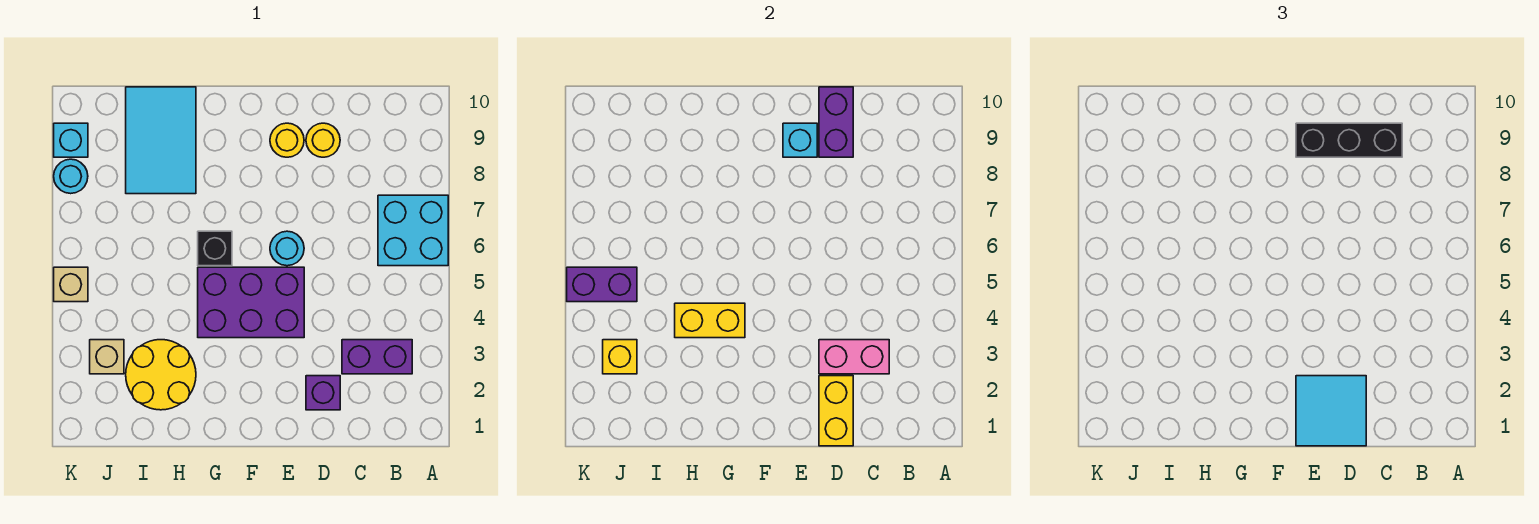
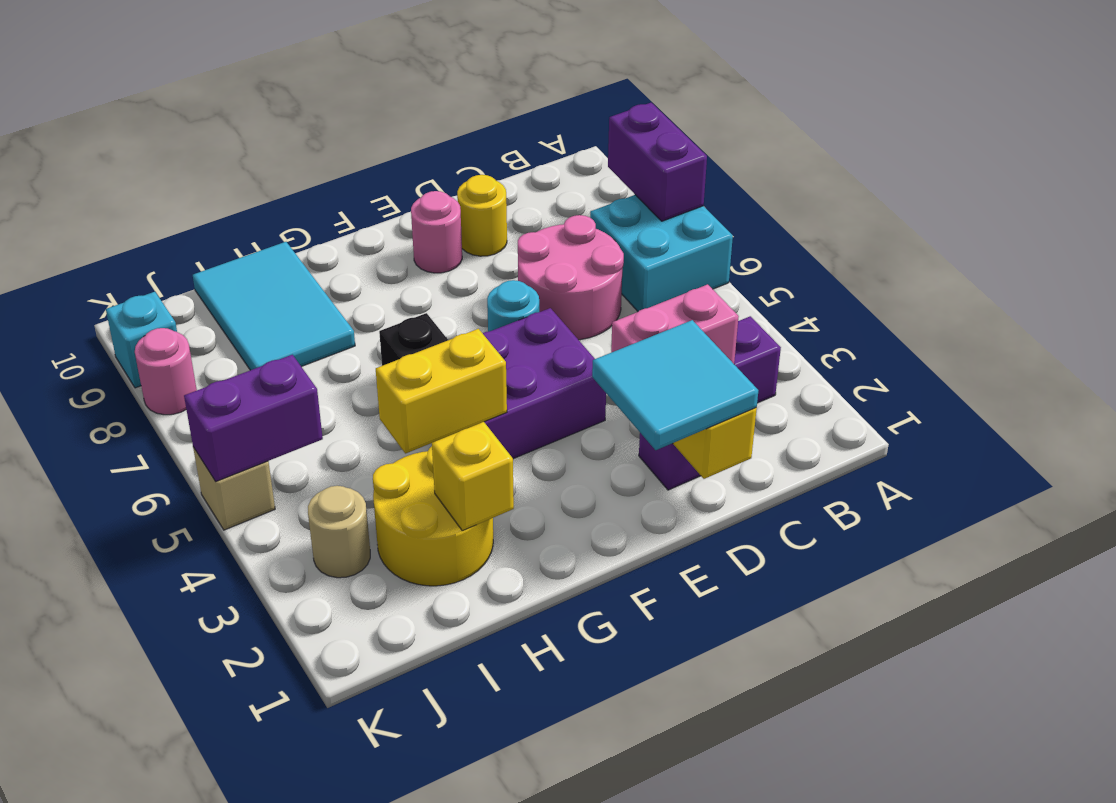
none -> pink round brick C6:D7 level 1
black brick C9:E9 level 3 -> none
purple brick D9:D10 level 2 -> purple brick A7:A8 level 2
yellow round brick E9 level 1 -> pink round brick E9 level 1
cyan brick E9 level 2 -> none
tan brick J3 level 1 -> tan round brick J3 level 1
yellow brick J3 level 2 -> yellow brick H2 level 2
cyan round brick K8 level 1 -> pink round brick K8 level 1

